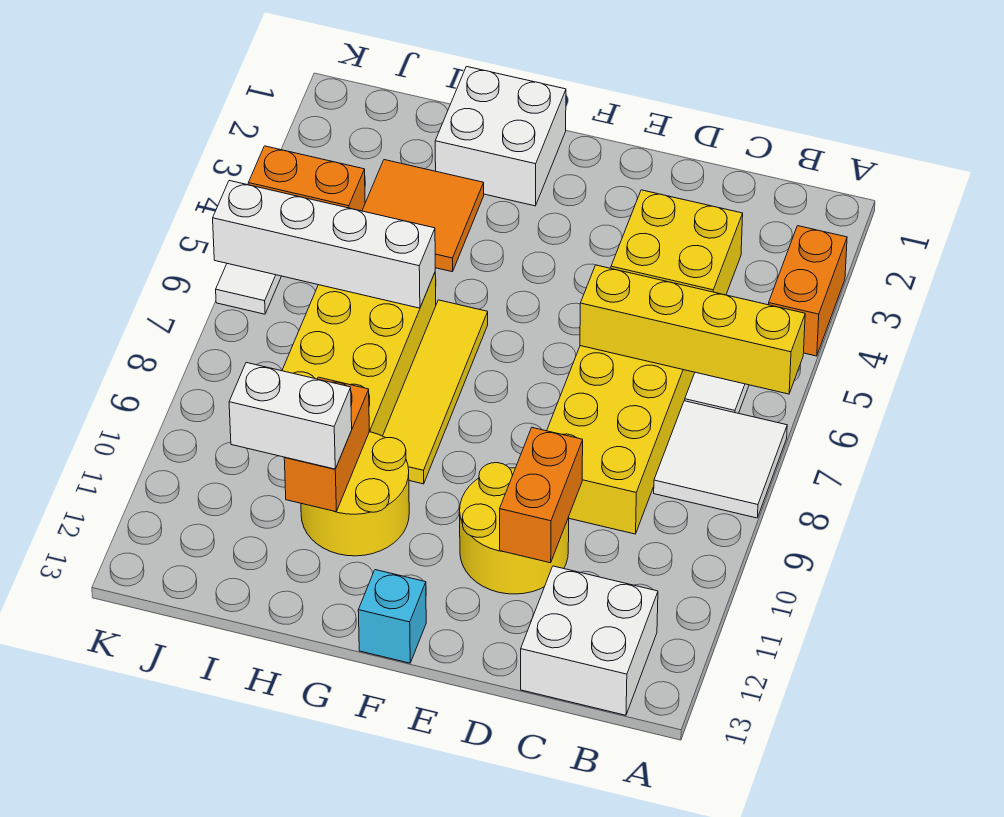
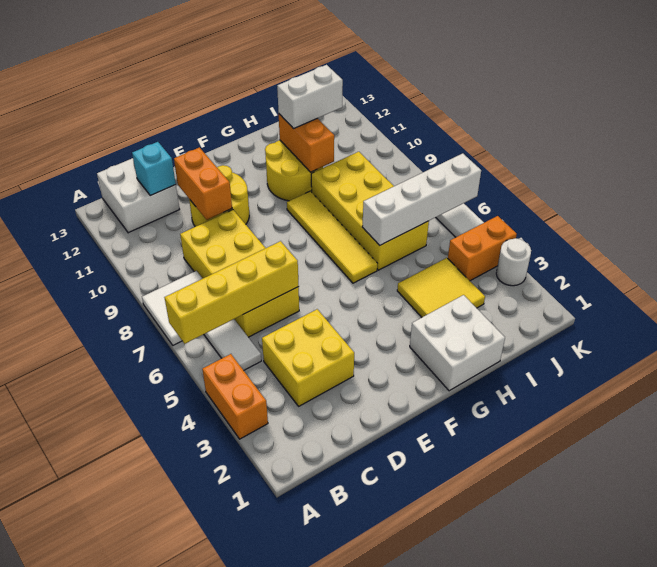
cyan brick F13 level 1 -> cyan brick C12 level 2
orange tile H3:I4 level 1 -> yellow tile H3:I4 level 1
none -> white round brick K3 level 1

